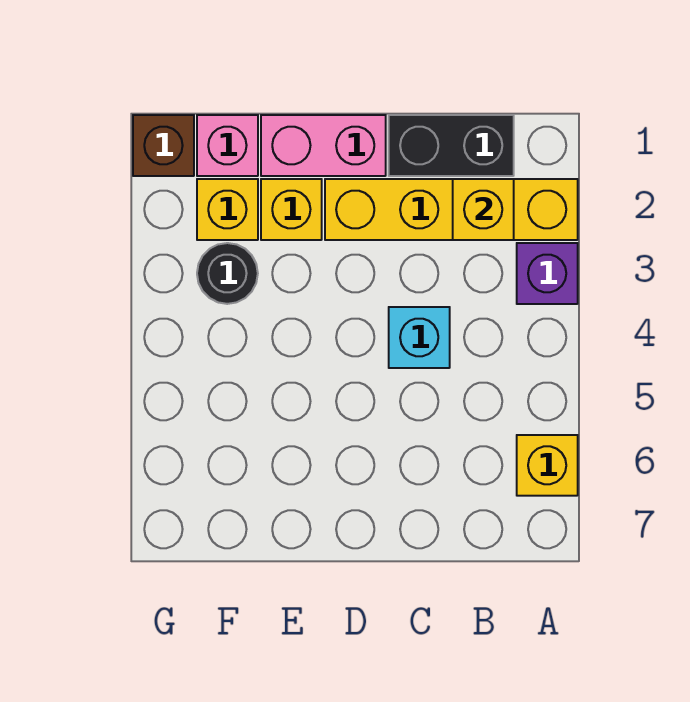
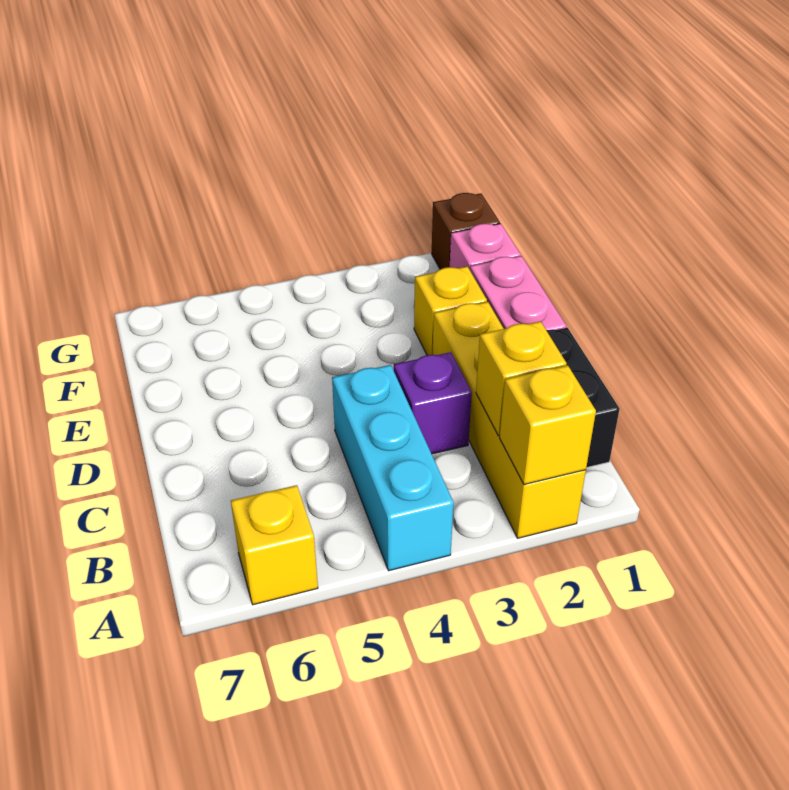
purple brick A3 level 1 -> purple brick C3 level 1
cyan brick C4 level 1 -> cyan brick A4:C4 level 1
yellow brick F2 level 1 -> yellow brick A2 level 2
black round brick F3 level 1 -> none

